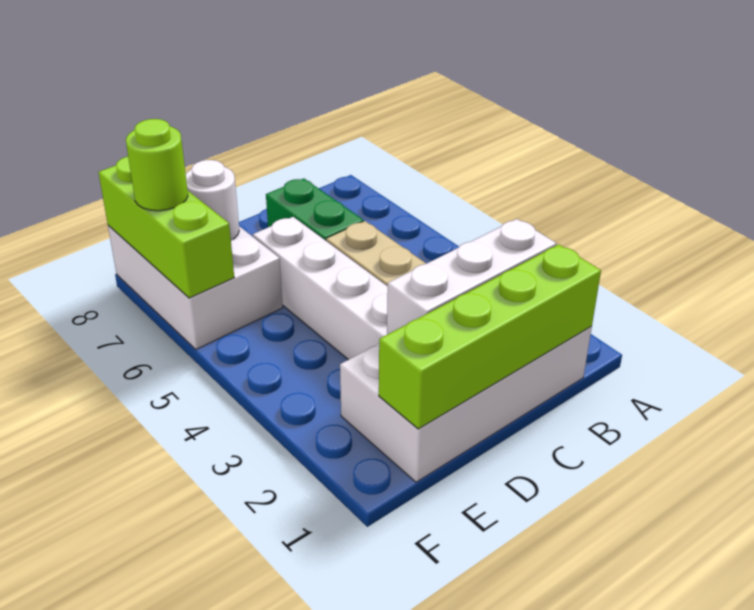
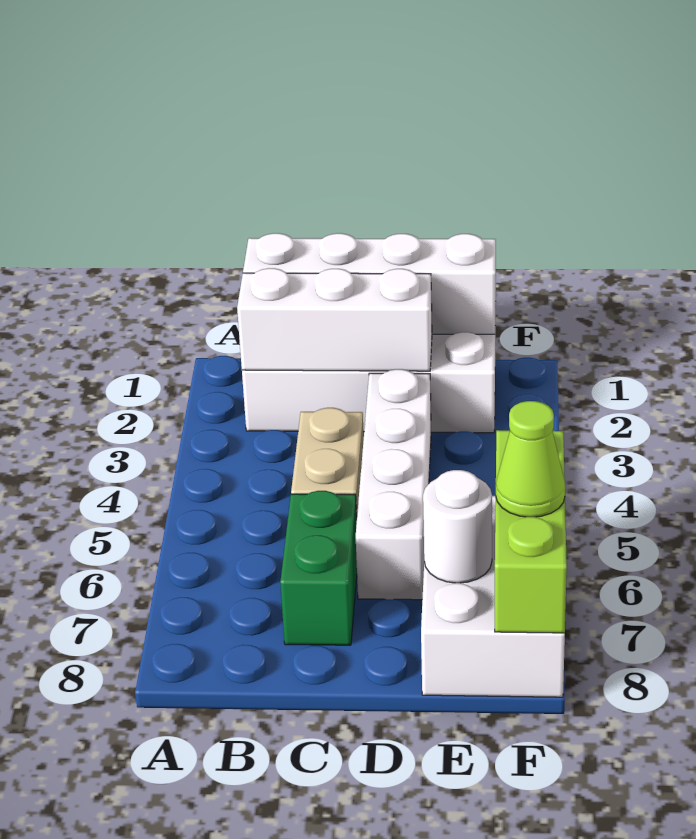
lime brick B1:E1 level 2 -> white brick B1:E1 level 2
lime round brick F7 level 3 -> lime cone F7 level 3

